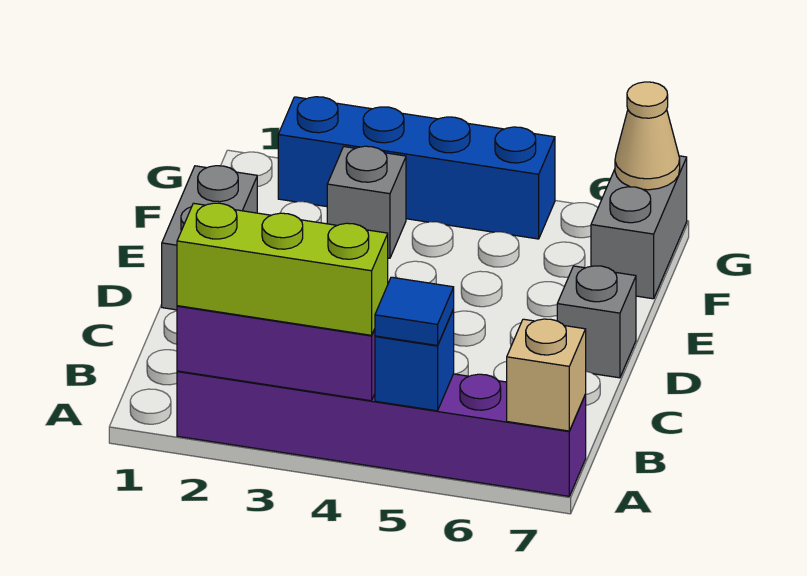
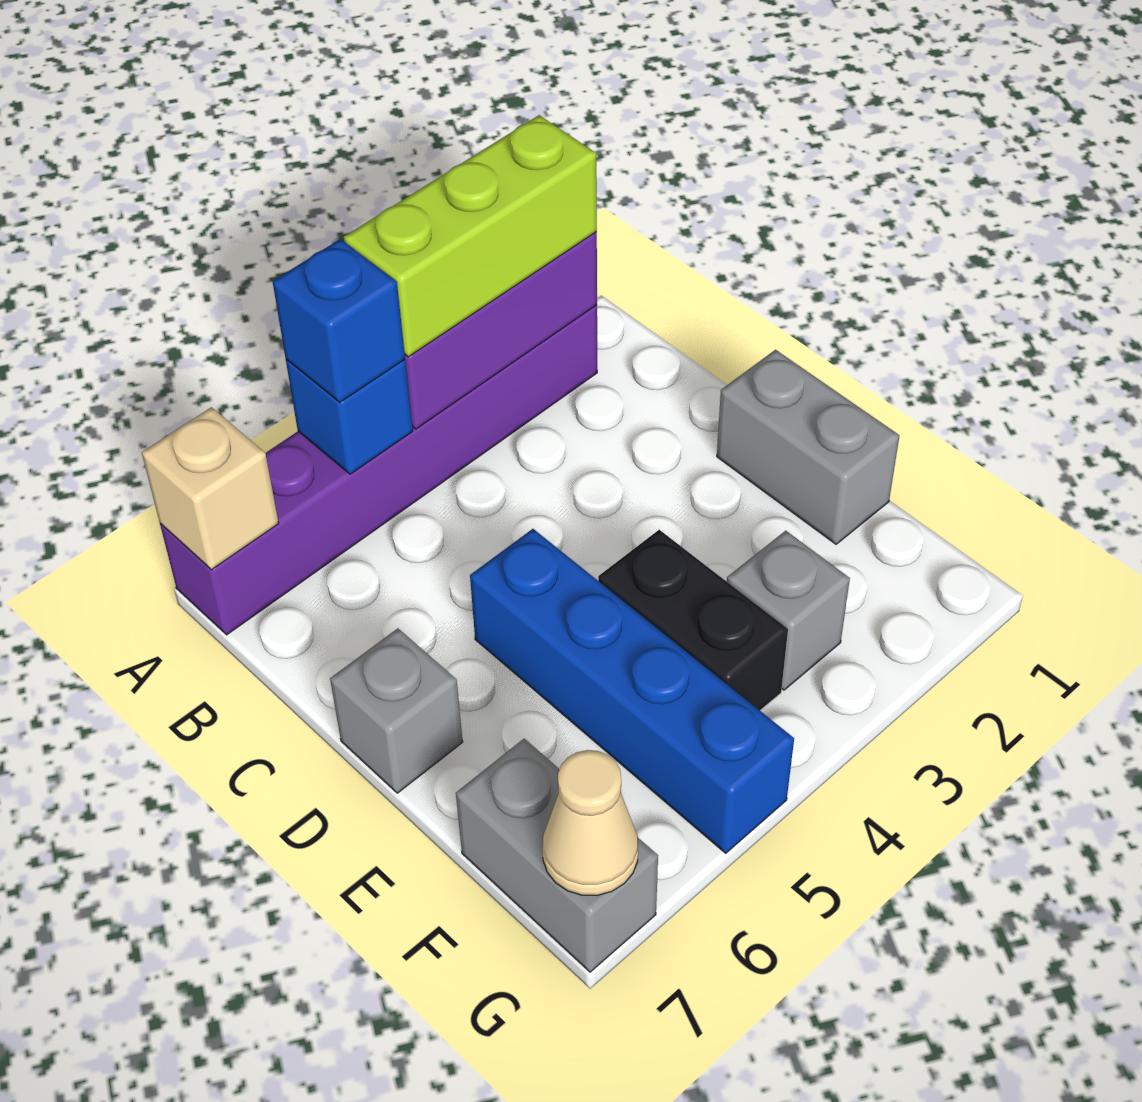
blue tile A5 level 3 -> blue brick A5 level 3
none -> black brick E4:F4 level 1
blue brick G2:G5 level 1 -> blue brick D5:G5 level 1

